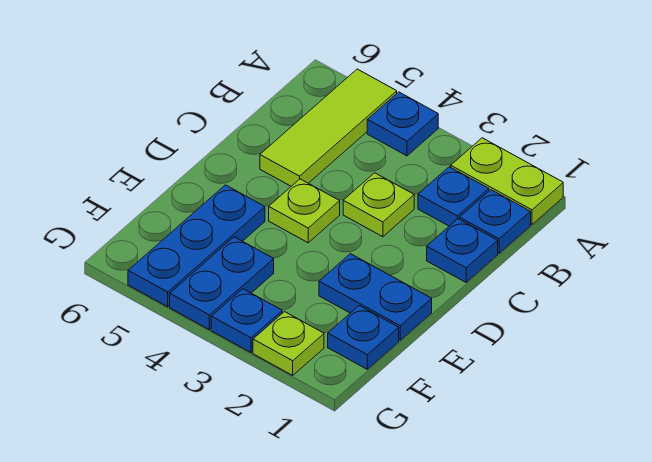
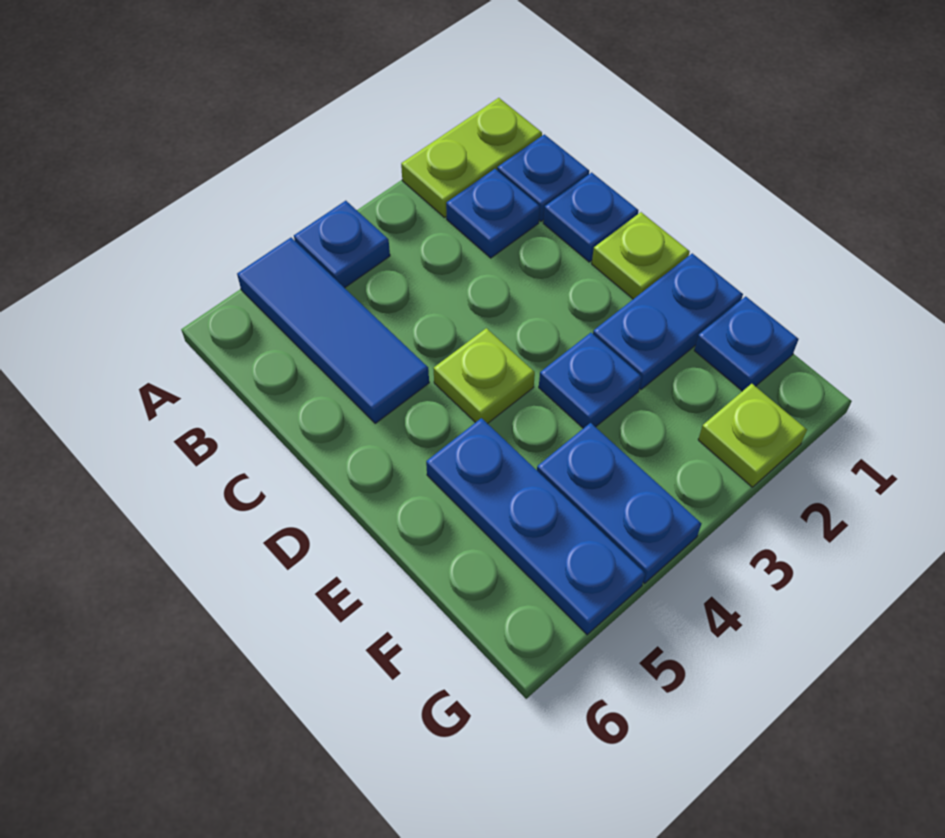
lime tile A5:C5 level 1 -> blue tile A5:C5 level 1
lime plate C3 level 1 -> lime plate D1 level 1
blue plate G3 level 1 -> blue plate E3 level 1

